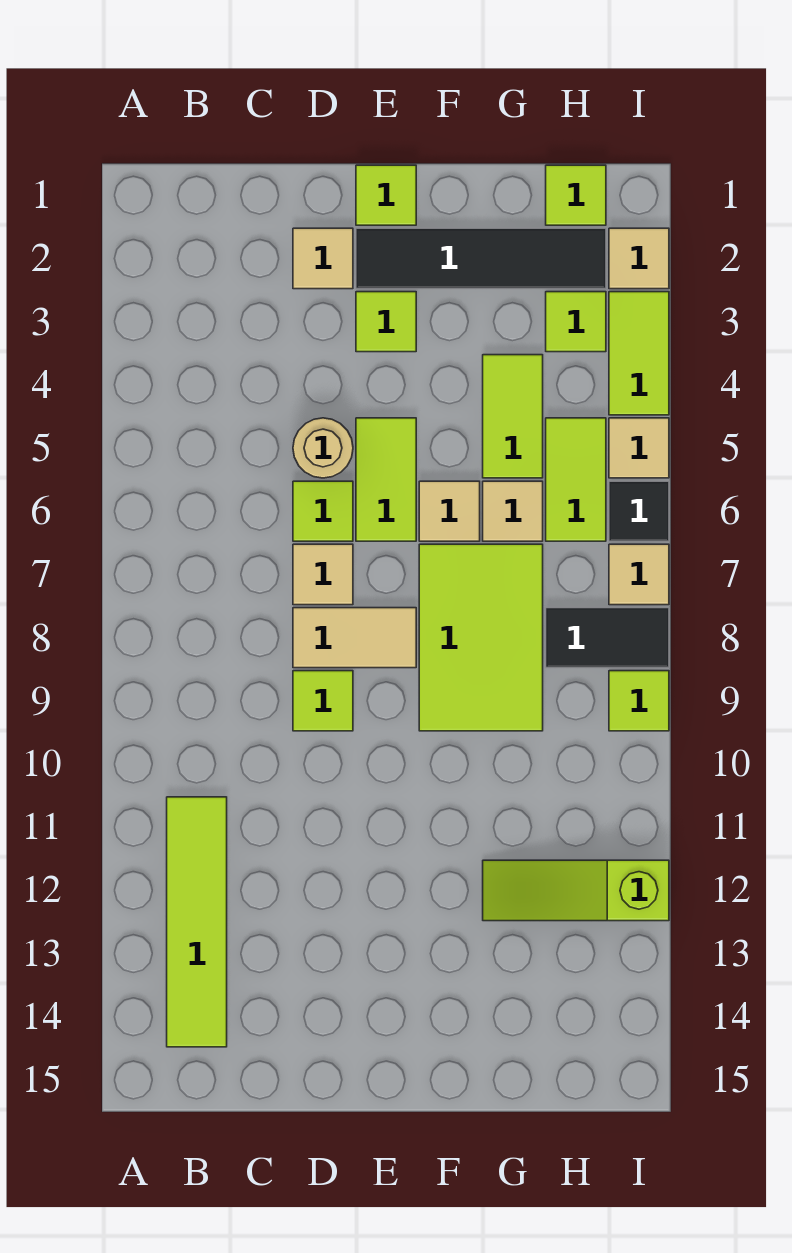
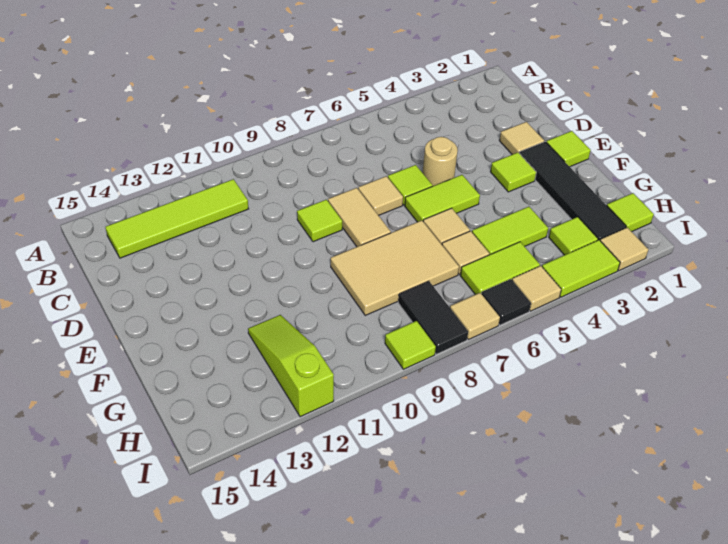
lime tile F7:G9 level 1 -> tan tile F7:G9 level 1

